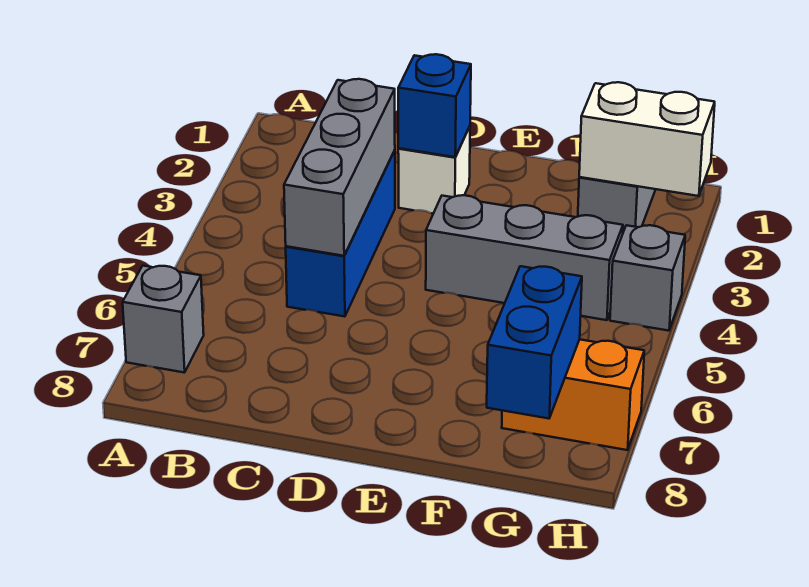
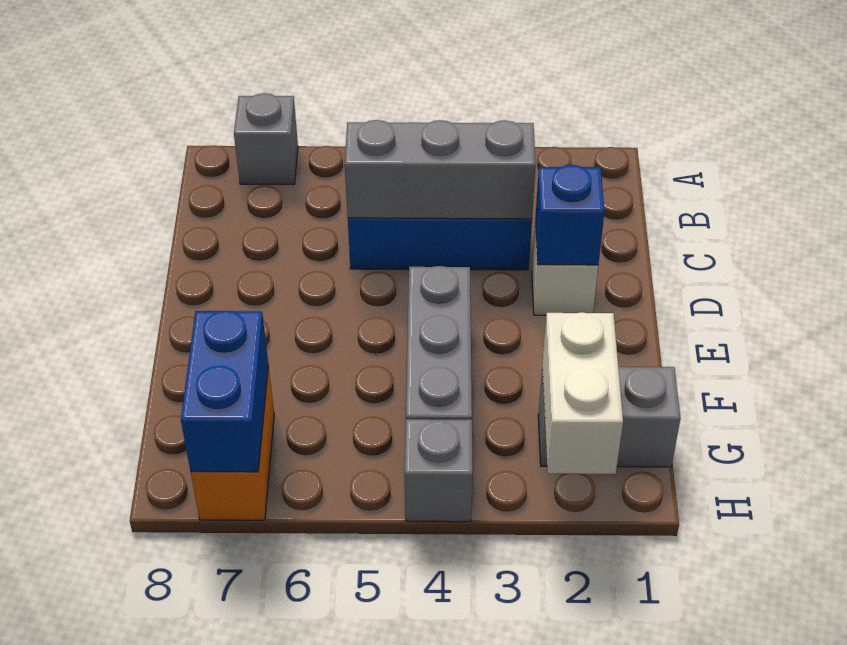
blue brick G7:G8 level 2 -> blue brick G7:H7 level 2

